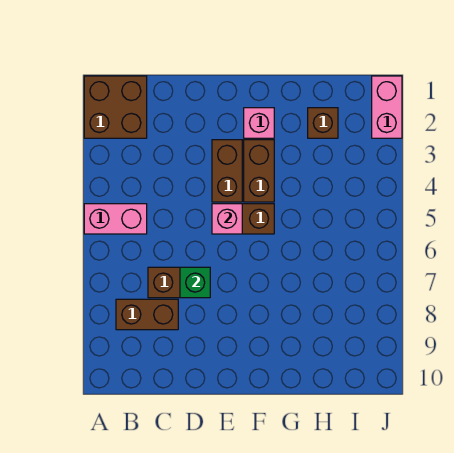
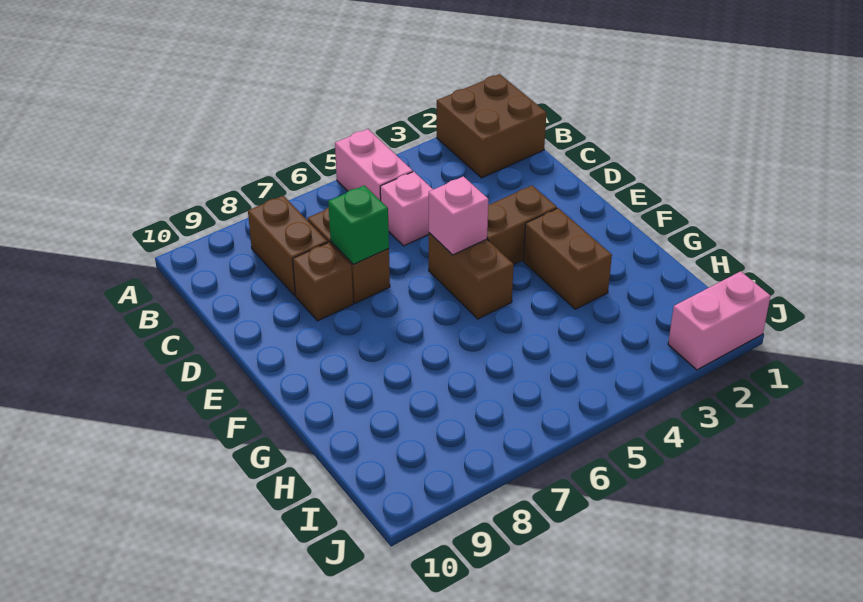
pink brick F2 level 1 -> pink brick C5 level 1
brown brick F3:F4 level 1 -> brown brick F3:G3 level 1
brown brick H2 level 1 -> brown brick D8 level 1

